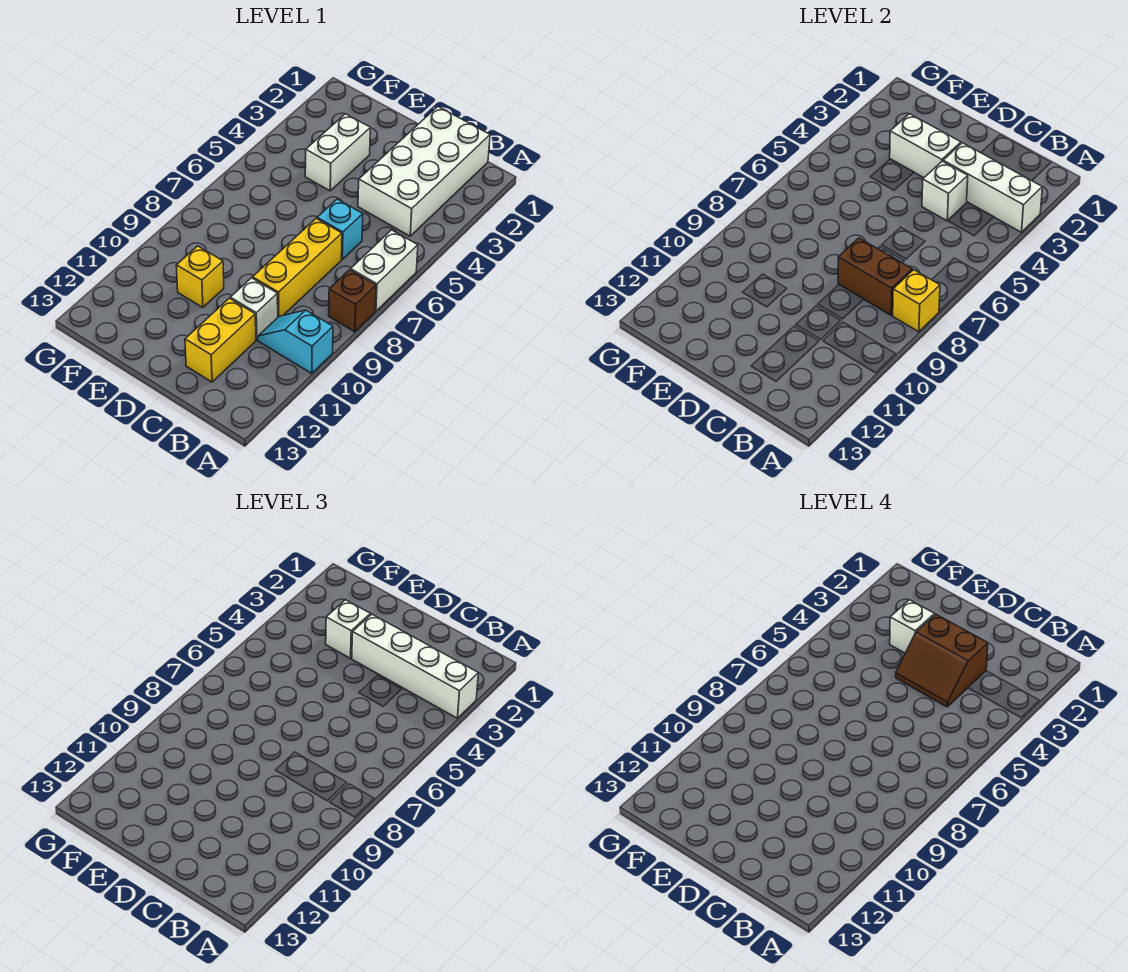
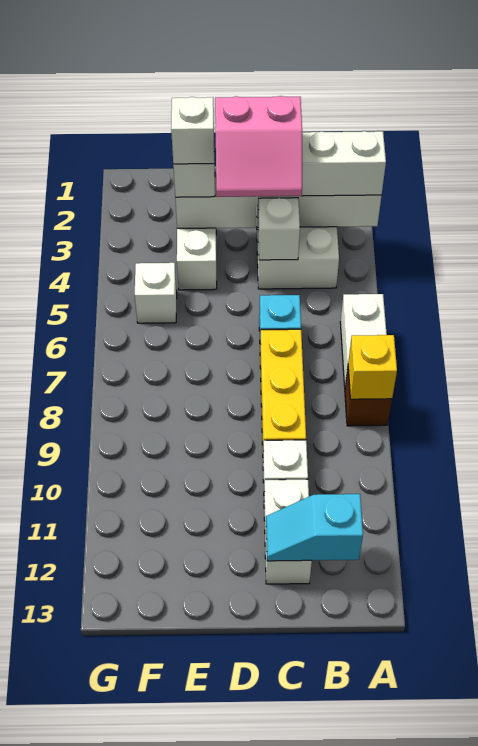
cyan slope A10:B10 level 1 top A -> cyan slope B12:C12 level 2 top B
brown brick B8:C8 level 2 -> none
brown slope C3:D4 level 4 top 3 -> pink slope C3:D4 level 4 top 3
yellow brick C11:C12 level 1 -> white brick C11:C12 level 1
yellow brick E10 level 1 -> none
none -> white brick F5 level 1

